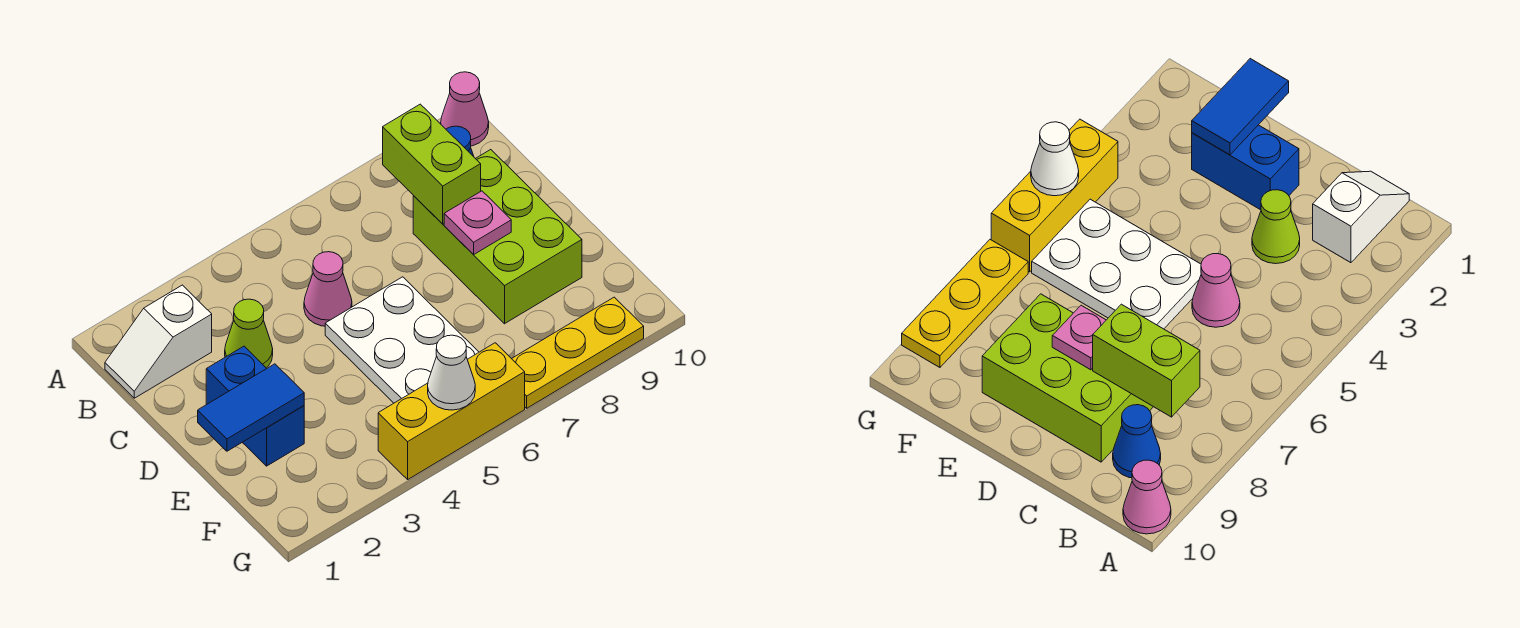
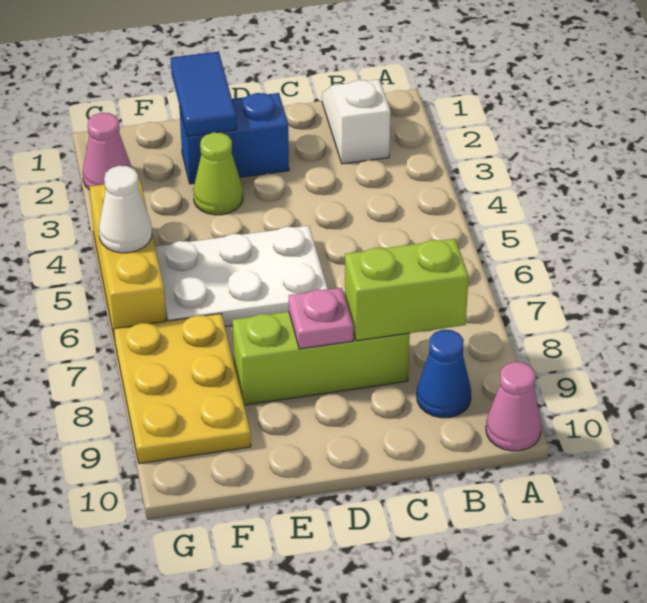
lime cone C3 level 1 -> lime cone E3 level 1
pink cone C5 level 1 -> pink cone G2 level 1
lime brick C8:E9 level 1 -> lime brick C8:E8 level 1
yellow plate G7:G9 level 1 -> yellow plate F7:G9 level 1

